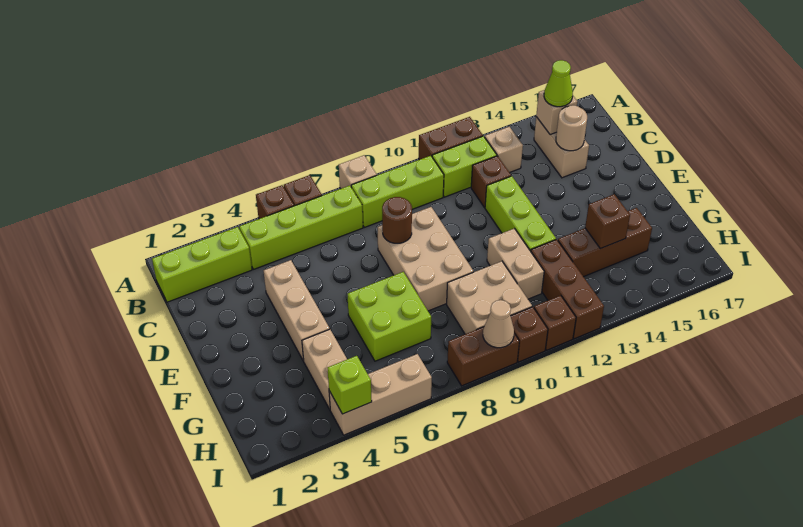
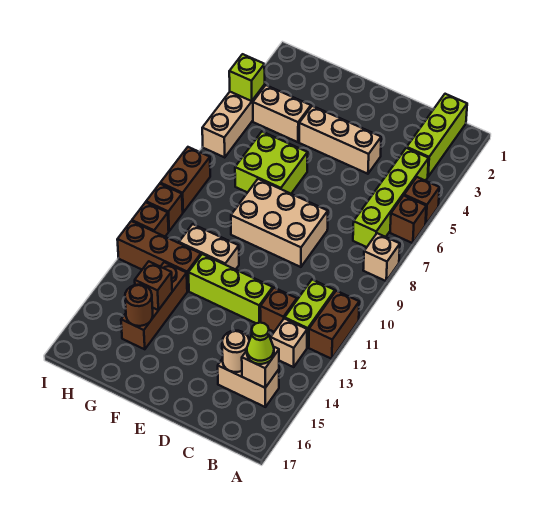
lime brick B8:B10 level 1 -> none
brown round brick D8 level 2 -> brown round brick G15 level 2
tan brick G9:H10 level 1 -> none
tan cone I9 level 2 -> none

